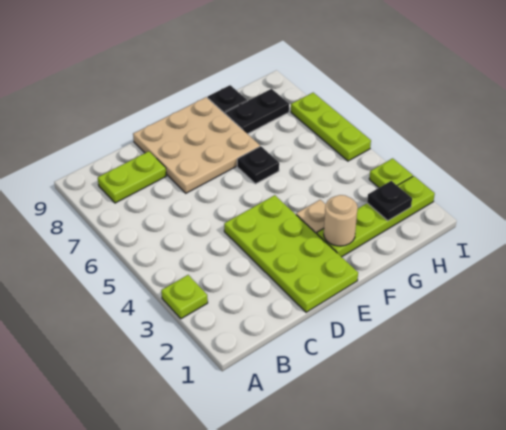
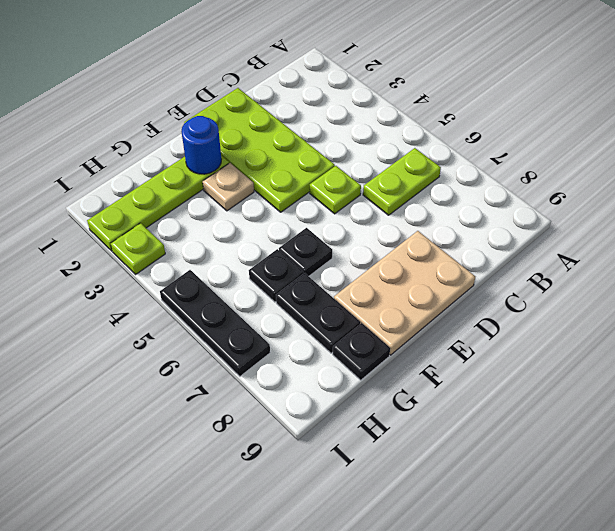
lime plate A3 level 1 -> lime plate D5 level 1
lime plate B8:C8 level 1 -> lime plate B6:C6 level 1
tan plate D7:F9 level 1 -> tan plate D8:F9 level 1
tan round brick F2 level 2 -> blue round brick F2 level 2
black plate G8:H8 level 1 -> black plate G7:G8 level 1
black plate H2 level 2 -> black plate G6 level 1
lime plate I5:I7 level 1 -> black plate I5:I7 level 1

